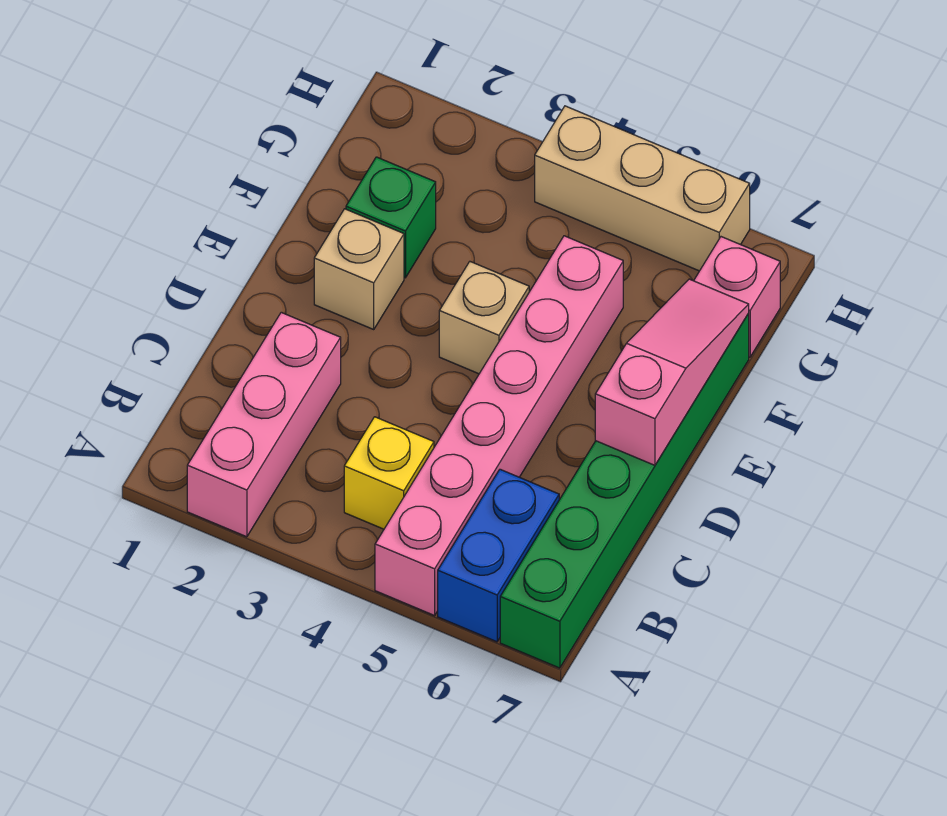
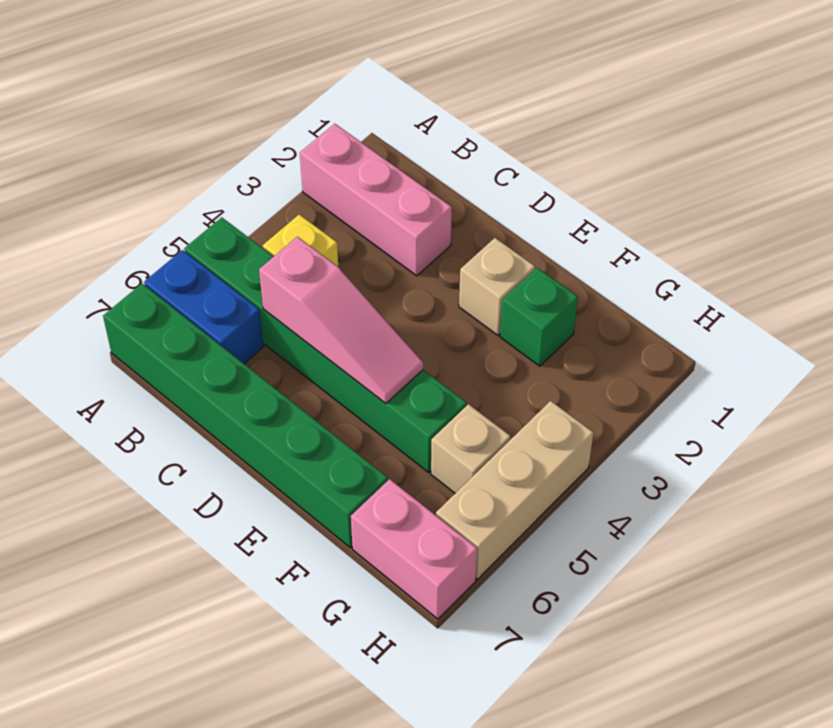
pink brick A5:F5 level 1 -> green brick A5:F5 level 1
pink slope D7:F7 level 2 top D -> pink slope C5:E5 level 2 top C
tan brick E4 level 1 -> tan brick G5 level 1
pink brick G7 level 1 -> pink brick G7:H7 level 1

